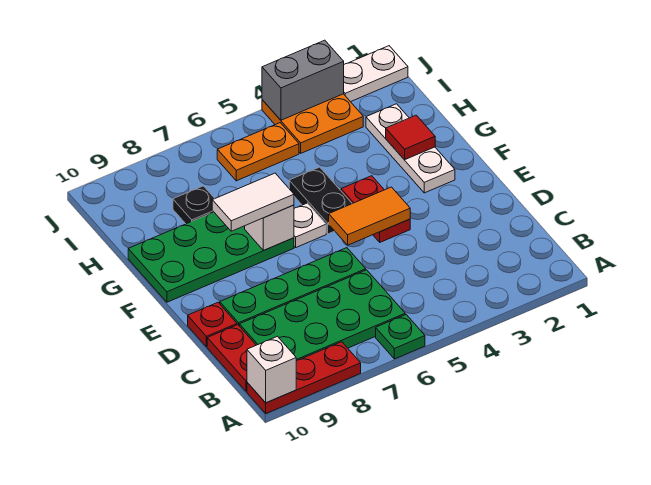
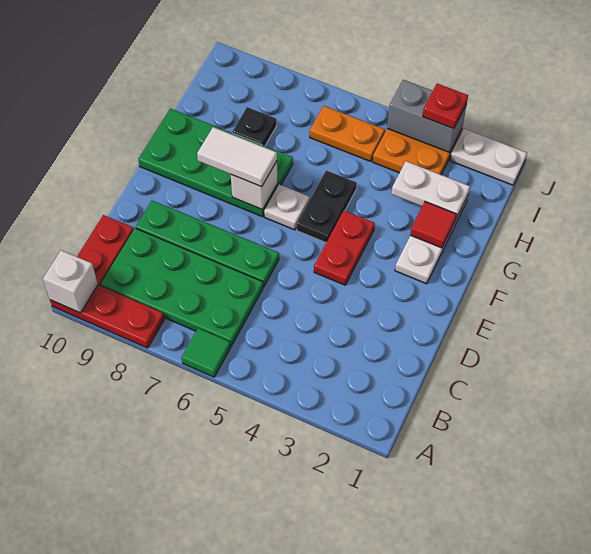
green plate A6 level 1 -> green tile A6 level 1
red plate D10 level 1 -> red plate J3 level 3
orange tile E4:E5 level 2 -> none
none -> white plate H2:H3 level 2

